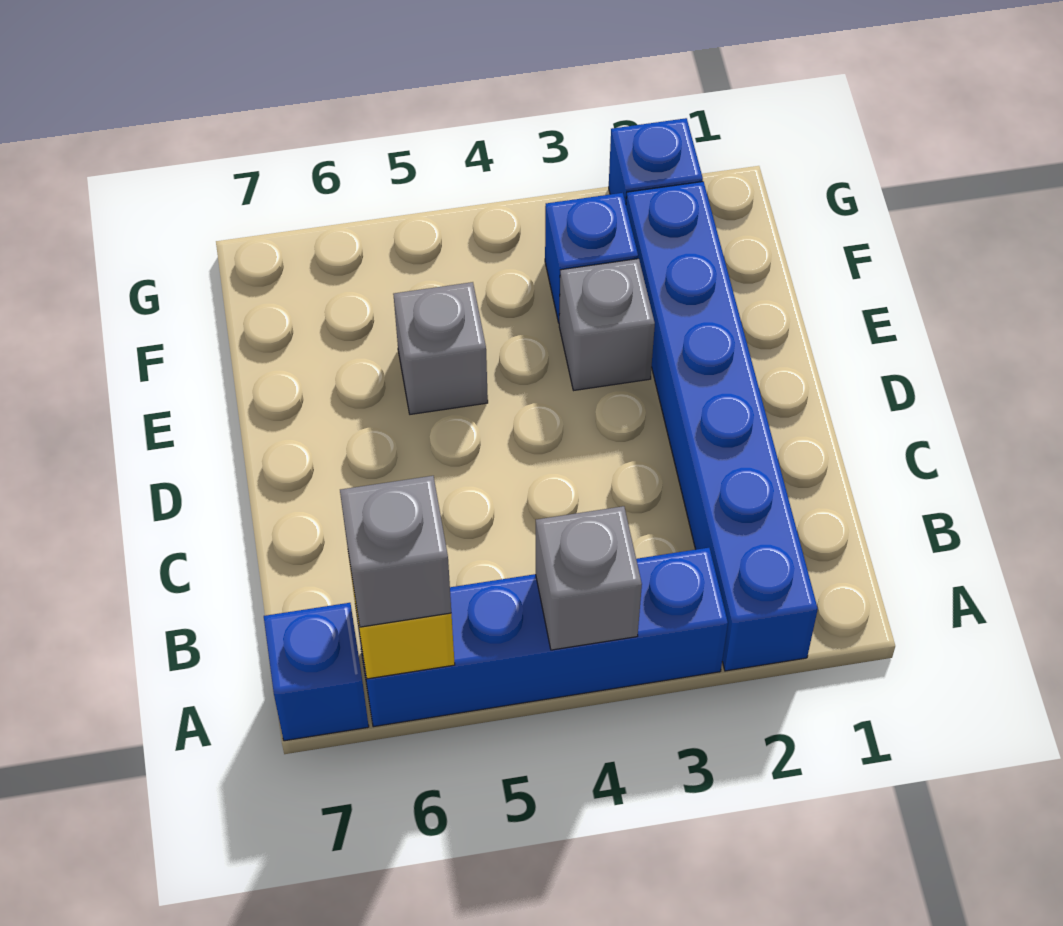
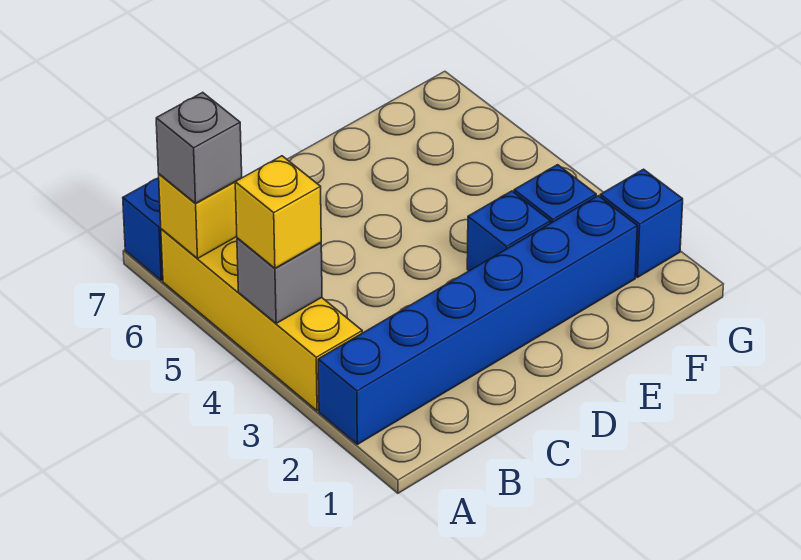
blue brick A3:A6 level 1 -> yellow brick A3:A6 level 1
none -> yellow brick A4 level 3
grey brick E3 level 1 -> blue brick E3 level 1
grey brick E5 level 1 -> none

